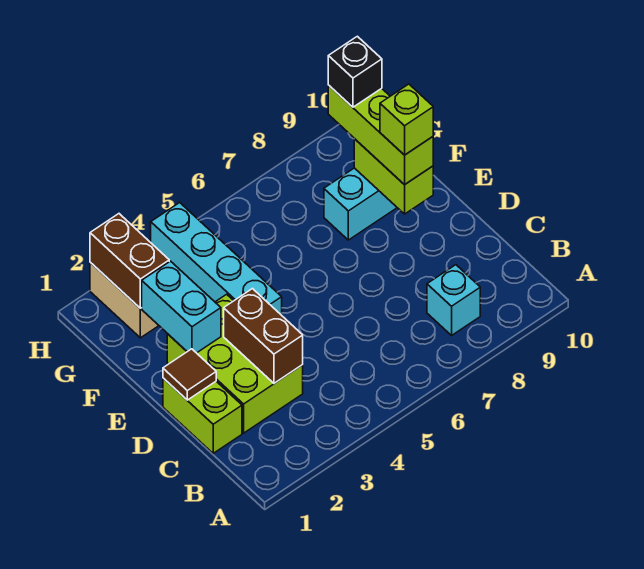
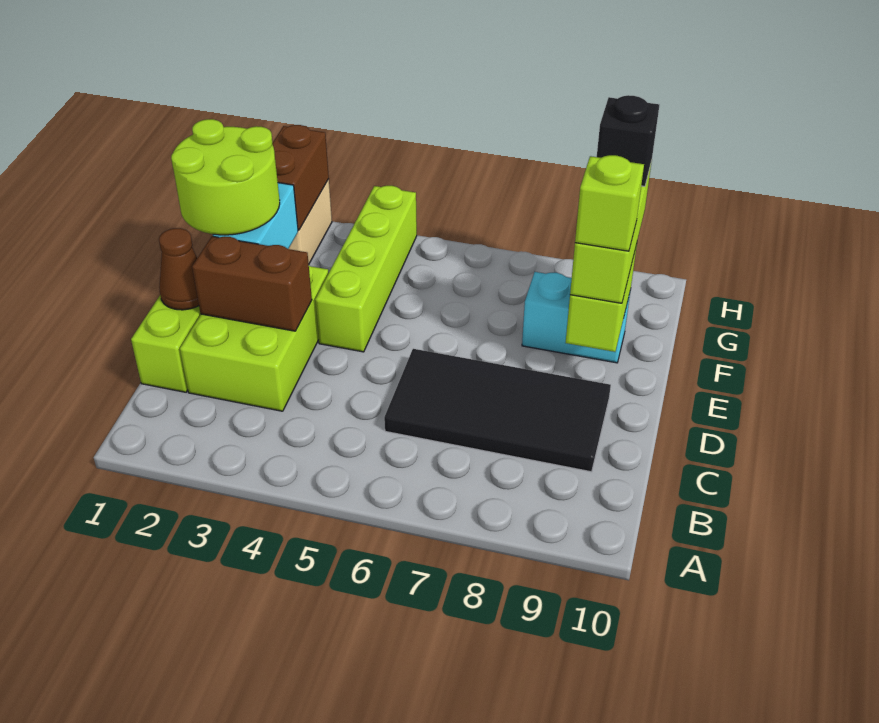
cyan brick B8 level 1 -> none
brown brick C3:D3 level 2 -> brown brick D2:D3 level 2
none -> black tile C6:D9 level 1
brown tile D1 level 2 -> brown cone D1 level 2
none -> lime round brick E1:F2 level 3
cyan brick E4:H4 level 1 -> lime brick E4:H4 level 1

